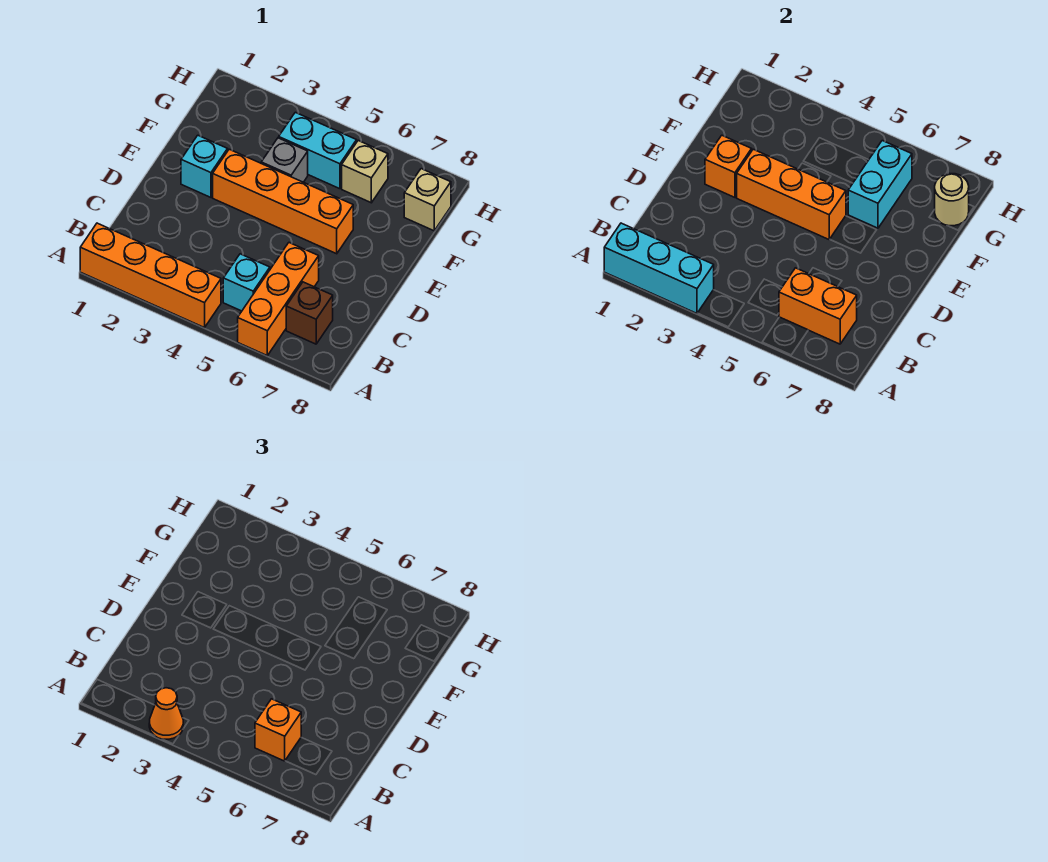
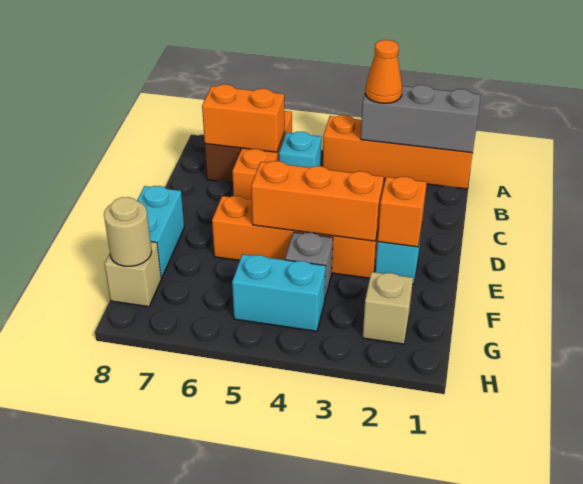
cyan brick A1:A3 level 2 -> grey brick A1:A3 level 2
orange brick B6 level 3 -> none
cyan brick F6:G6 level 2 -> cyan brick E8:F8 level 1
tan brick G6 level 1 -> tan brick G2 level 1

